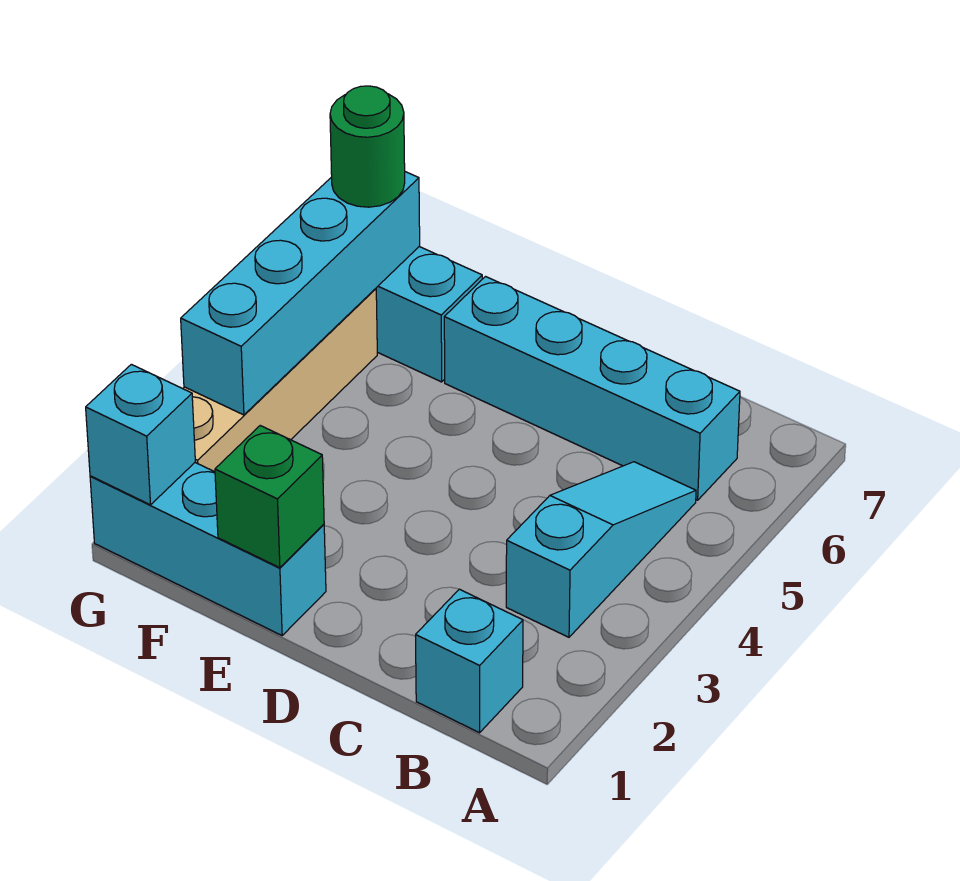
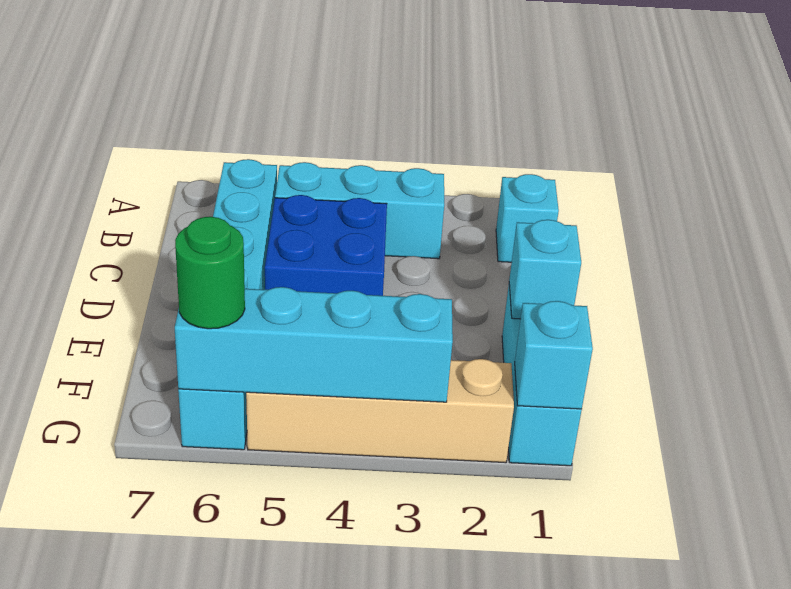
cyan slope B3:B5 level 1 top 3 -> cyan brick B3:B5 level 1
none -> blue brick C4:D5 level 1
green brick E1 level 2 -> cyan brick E1 level 2

